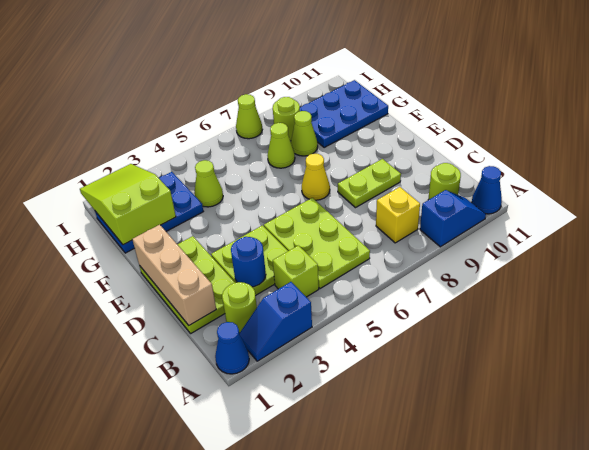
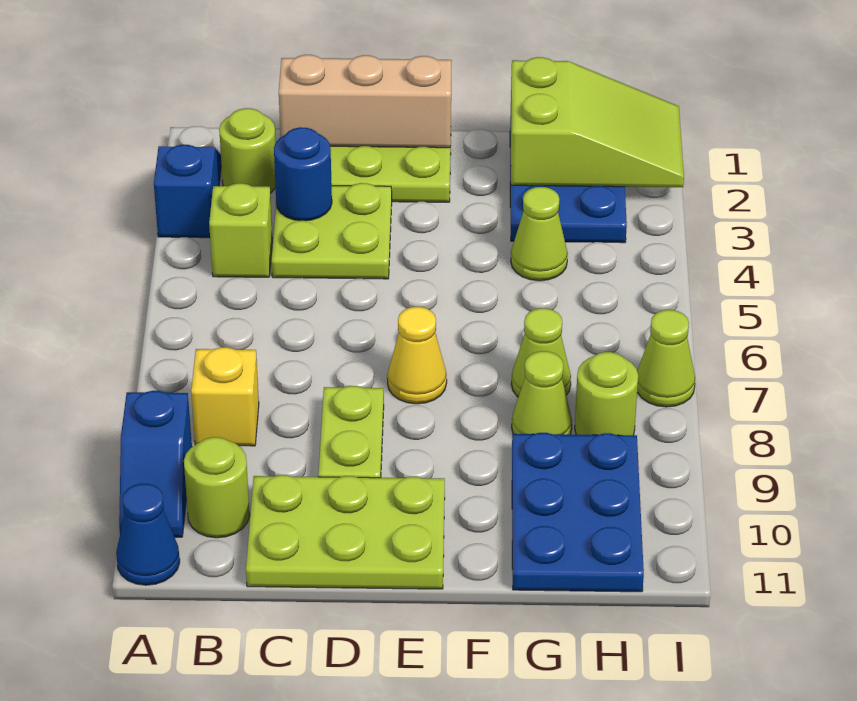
blue cone A1 level 1 -> none
lime plate B5:D6 level 1 -> lime plate C10:E11 level 1

